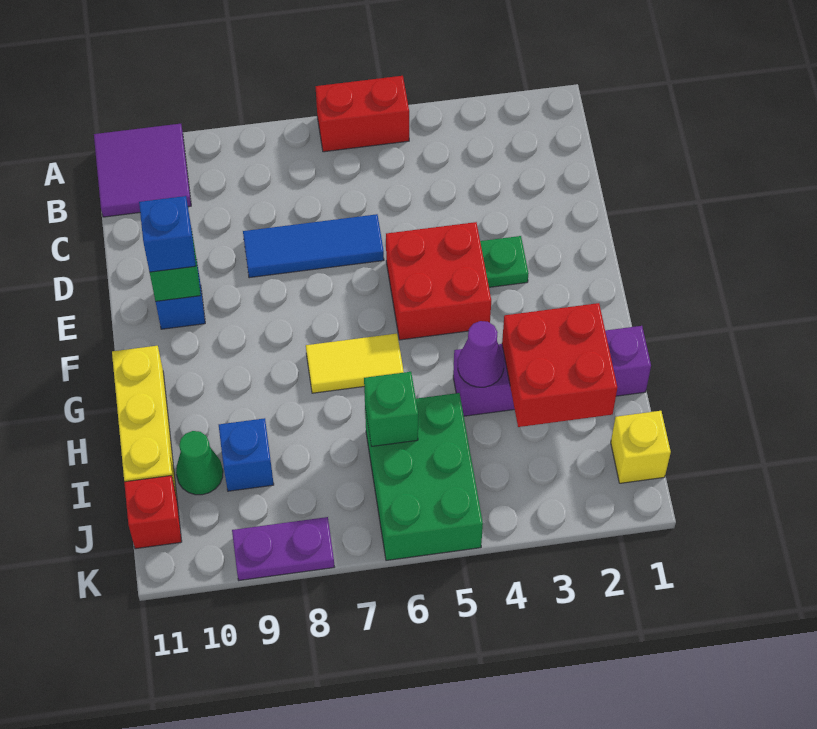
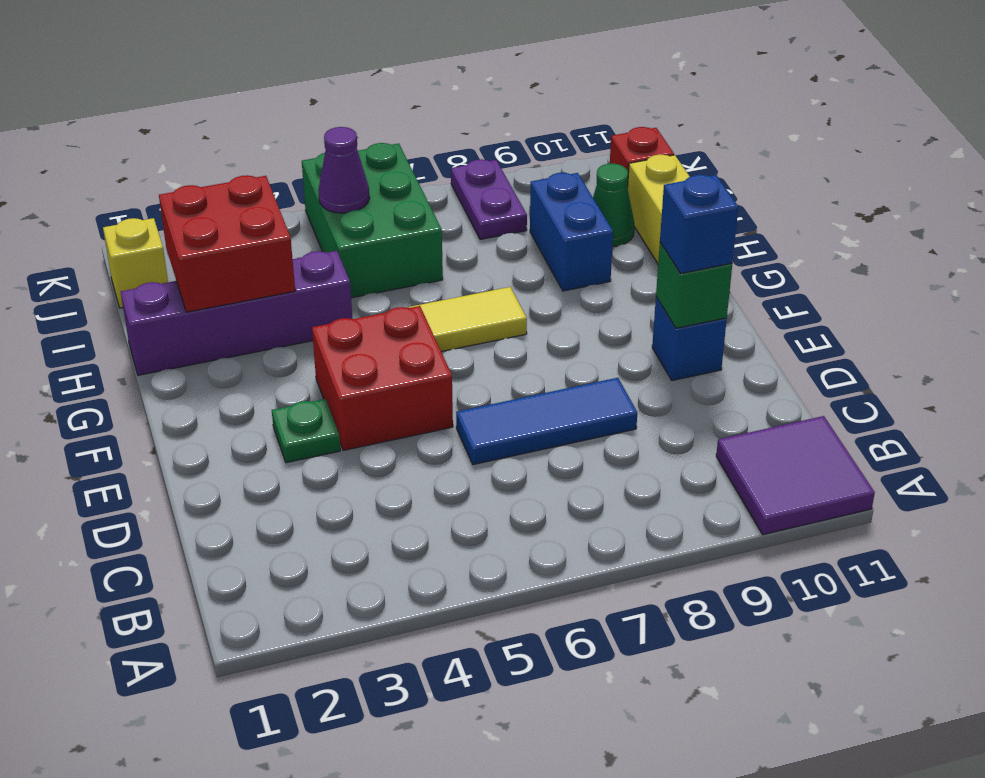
red brick A5:A6 level 1 -> none
purple cone H4 level 2 -> purple cone J5 level 2
green brick I6 level 2 -> none
blue brick I9 level 1 -> blue brick H9:I9 level 1
purple plate K8:K9 level 1 -> purple plate J8:K8 level 1

